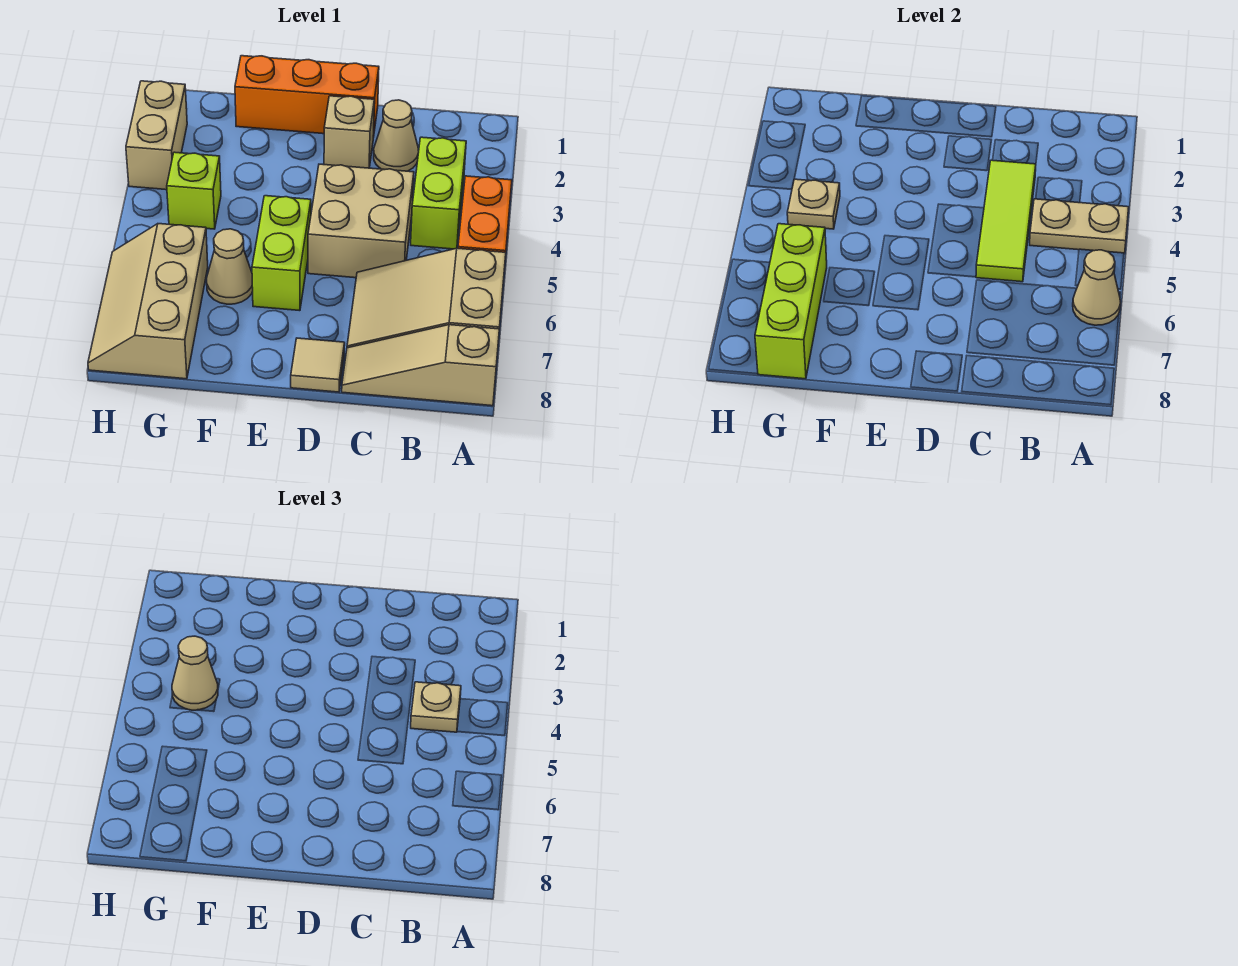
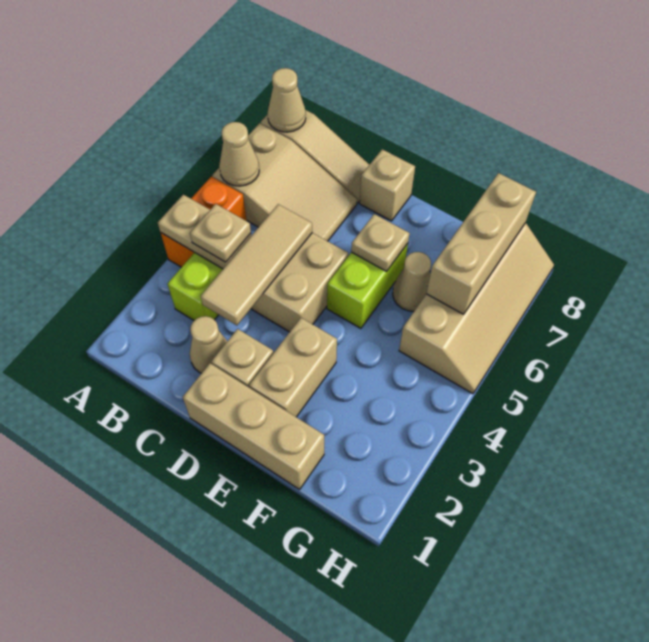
lime tile C3:C5 level 2 -> tan tile C3:C5 level 2
orange brick D1:F1 level 1 -> tan brick D1:F1 level 1
tan tile D8 level 1 -> tan brick D8 level 1
lime brick G4 level 1 -> none
tan plate G4 level 2 -> tan plate E6 level 2
tan cone G4 level 3 -> tan cone A8 level 2
tan slope G6:H8 level 1 top G -> tan slope G5:H8 level 1 top G
lime brick G6:G8 level 2 -> tan brick G6:G8 level 2
tan brick H2:H3 level 1 -> tan brick E2:E3 level 1

